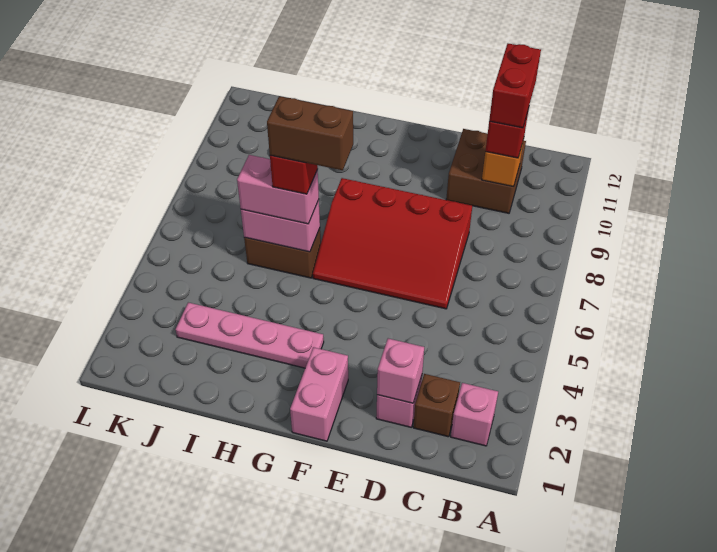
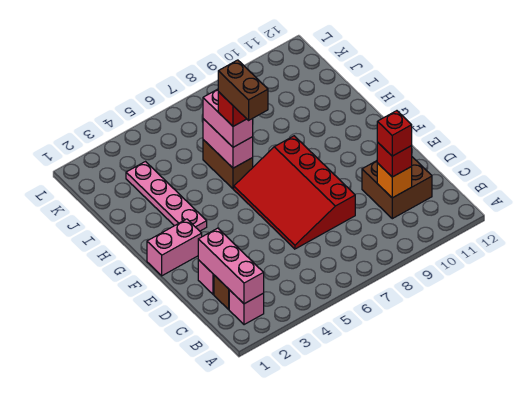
red brick C10:C11 level 4 -> red brick C10 level 4
pink brick D2 level 2 -> pink brick B2:D2 level 2

